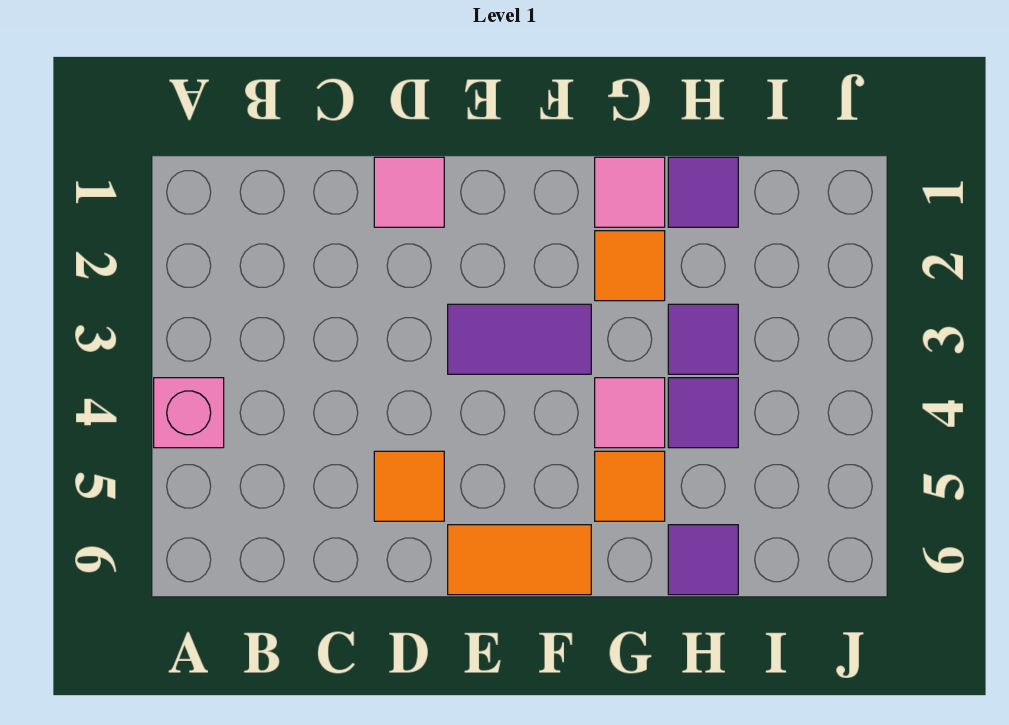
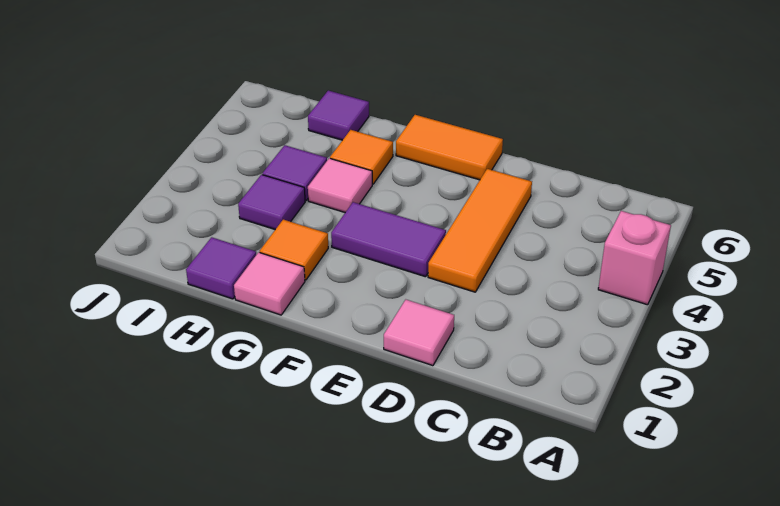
orange tile D5 level 1 -> orange tile D3:D5 level 1

